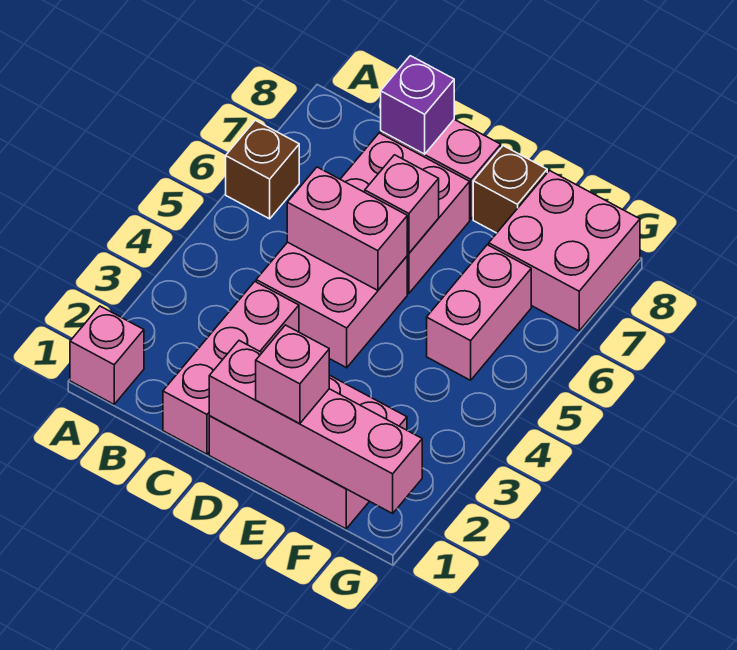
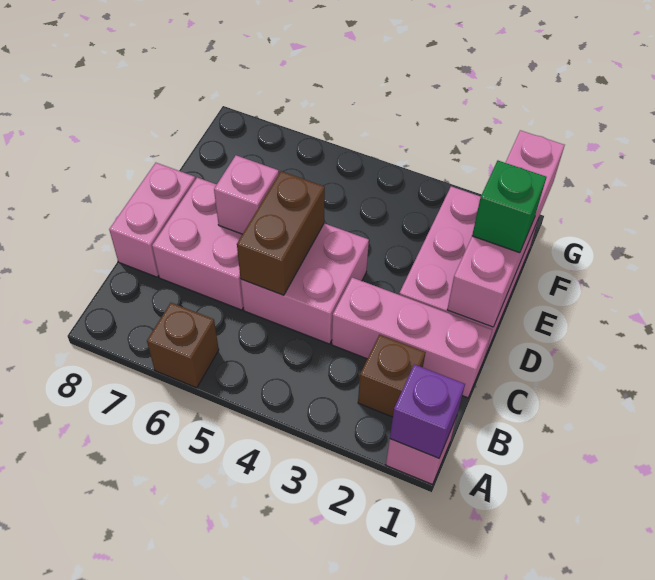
pink brick C5:D5 level 2 -> brown brick C5:D5 level 2
purple brick C8 level 2 -> purple brick A1 level 2
pink brick E1 level 3 -> green brick E1 level 3
brown brick E8 level 1 -> brown brick B2 level 1
pink brick F5:F6 level 1 -> none
pink brick F7:G8 level 1 -> none

